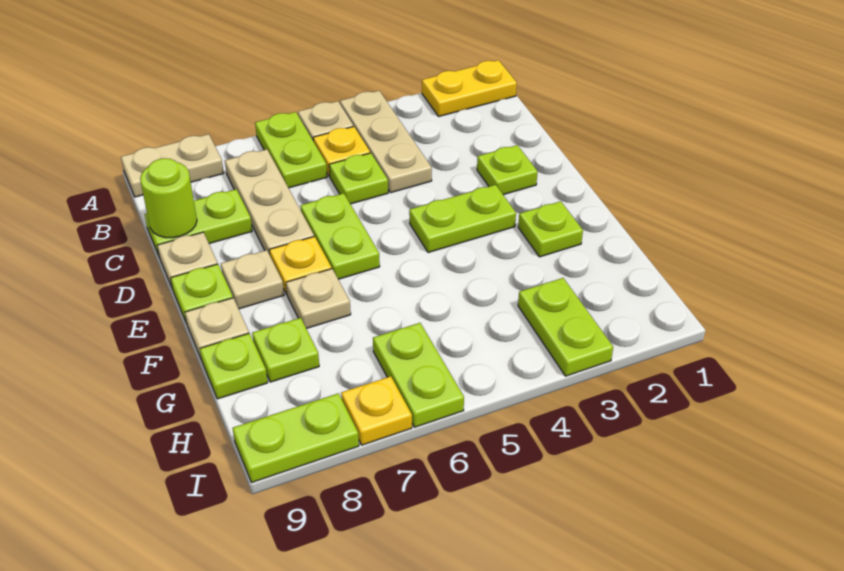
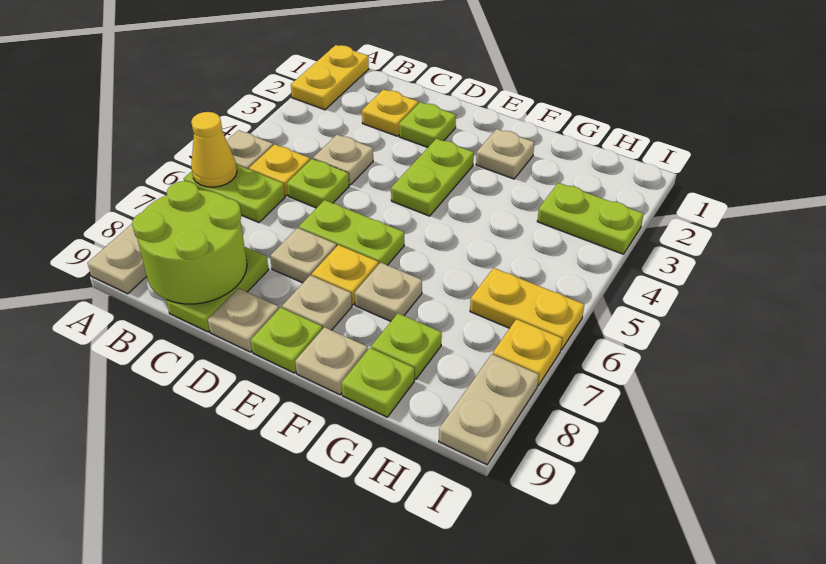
tan plate A4:C4 level 1 -> tan plate C4 level 1
none -> yellow cone A6 level 2
tan plate B7:D7 level 1 -> tan plate D7 level 1
none -> yellow plate C2 level 1
lime round brick C9 level 2 -> lime round brick B8:C9 level 2
lime plate F2 level 1 -> tan plate F2 level 1
lime plate H6:I6 level 1 -> yellow plate H6:I6 level 1
lime plate I8:I9 level 1 -> tan plate I8:I9 level 1

